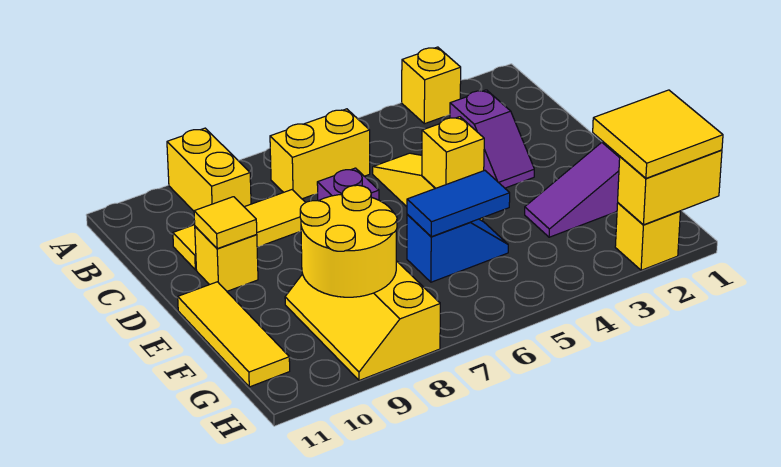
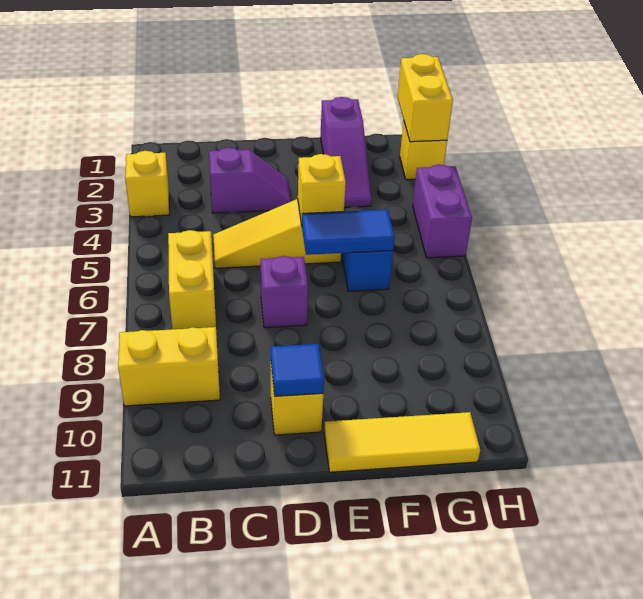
yellow tile C8:C10 level 1 -> none
yellow tile D10 level 2 -> blue tile D10 level 2
blue tile F5:F6 level 2 -> blue tile E6:F6 level 2
yellow slope F8:H9 level 1 top 8 -> none
yellow round brick F8:G9 level 2 -> none
yellow tile G1:H2 level 3 -> none
none -> purple brick H4:H5 level 1

